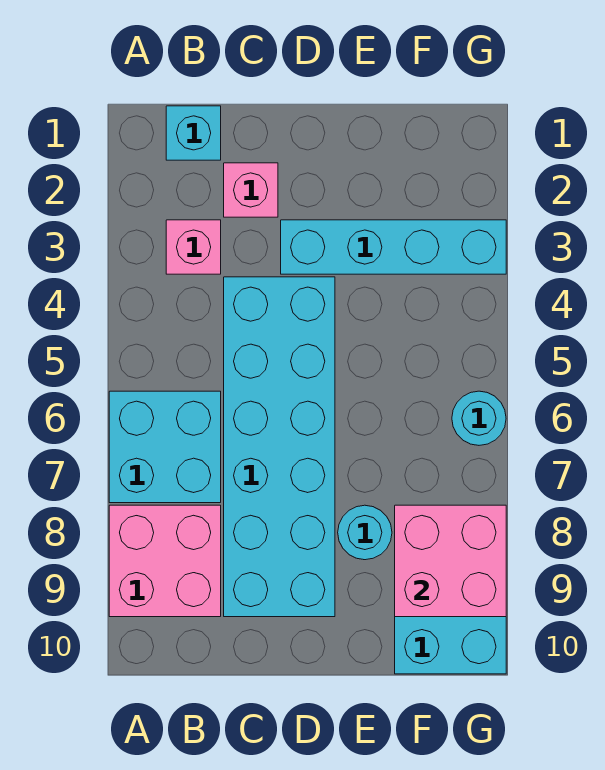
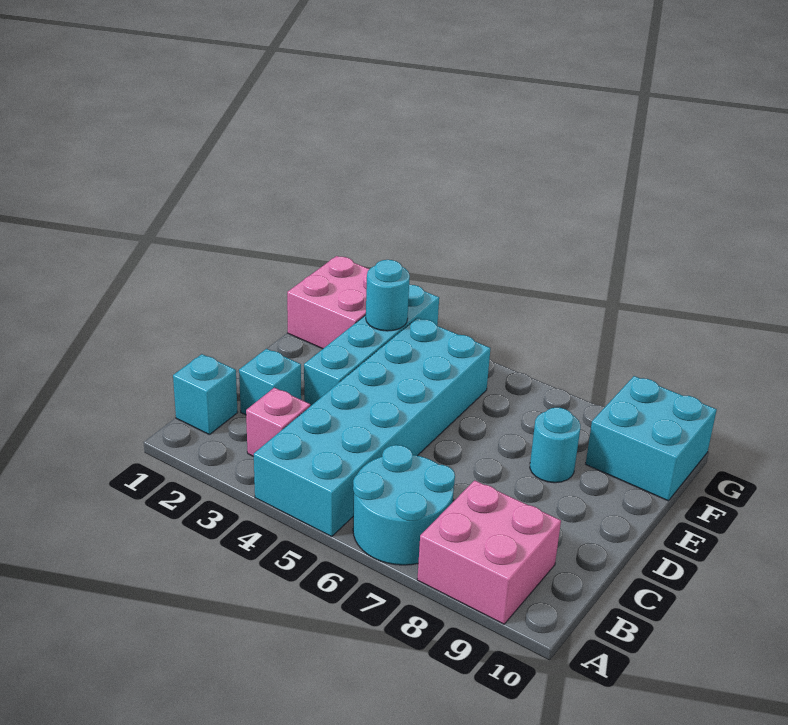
cyan brick A6:B7 level 1 -> cyan round brick A6:B7 level 1
pink brick C2 level 1 -> cyan brick C2 level 1
cyan brick C4:D9 level 1 -> cyan brick A4:F5 level 1
pink brick F8:G9 level 2 -> pink brick F1:G2 level 1
cyan round brick G6 level 1 -> cyan round brick F3 level 2

